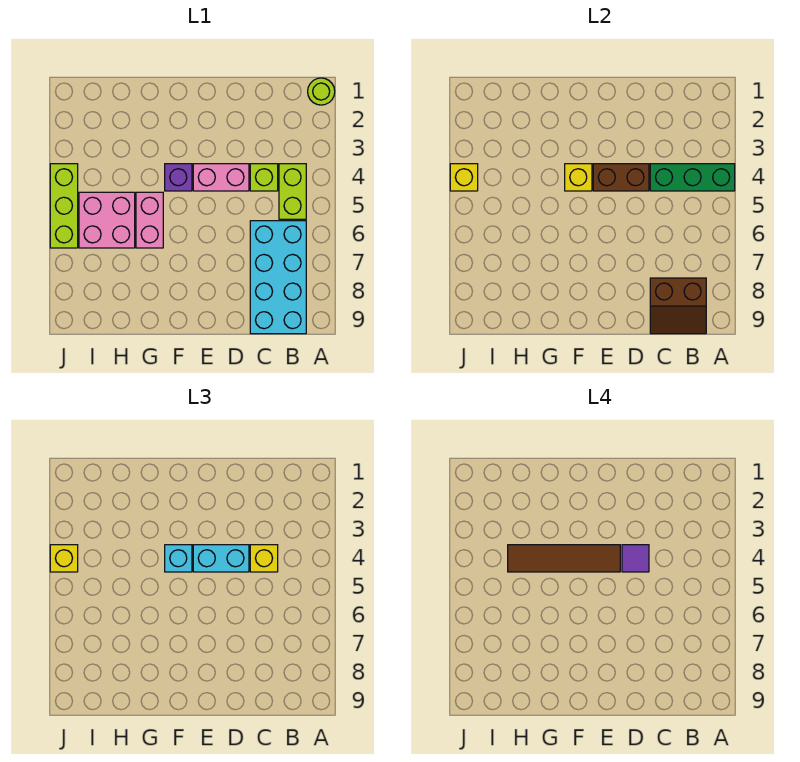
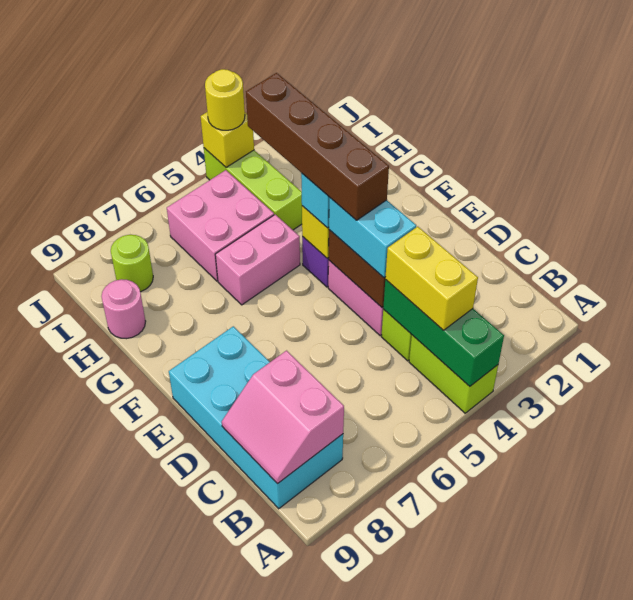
lime round brick A1 level 1 -> lime round brick I8 level 1
lime brick B4:B5 level 1 -> lime brick A4:B4 level 1
cyan brick B6:C9 level 1 -> cyan brick B8:E9 level 1
brown slope B8:C9 level 2 top 8 -> pink slope B8:C9 level 2 top 8
yellow brick C4 level 3 -> yellow brick B4:C4 level 3
purple tile D4 level 4 -> none
brown tile E4:H4 level 4 -> brown brick E4:H4 level 4
none -> pink round brick H9 level 1
lime brick J4:J6 level 1 -> lime brick H4:J4 level 1
yellow brick J4 level 3 -> yellow round brick J4 level 3

